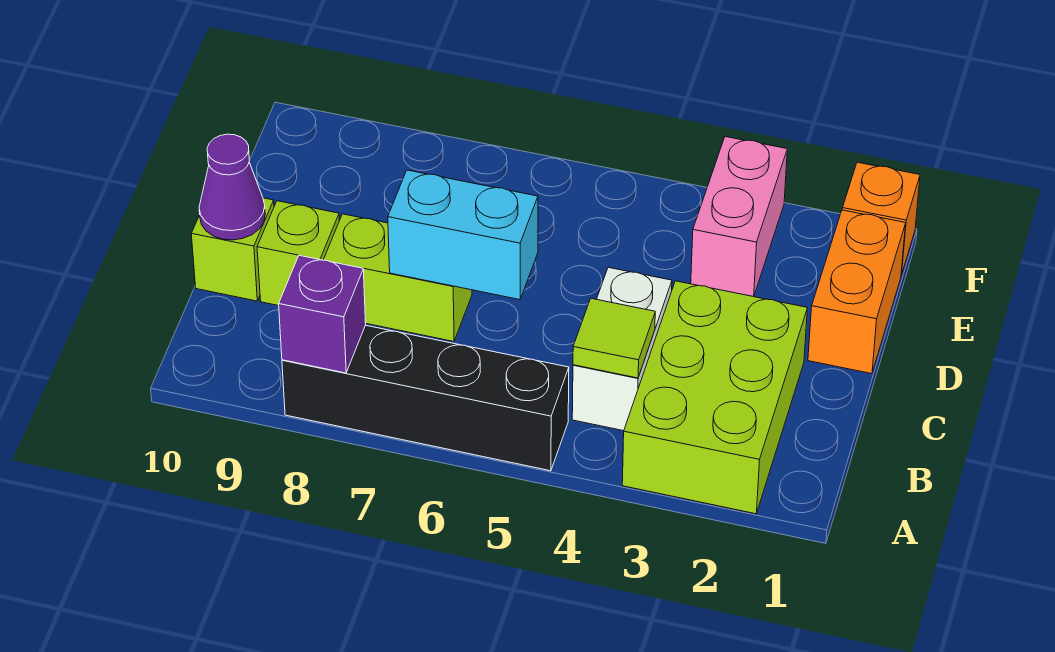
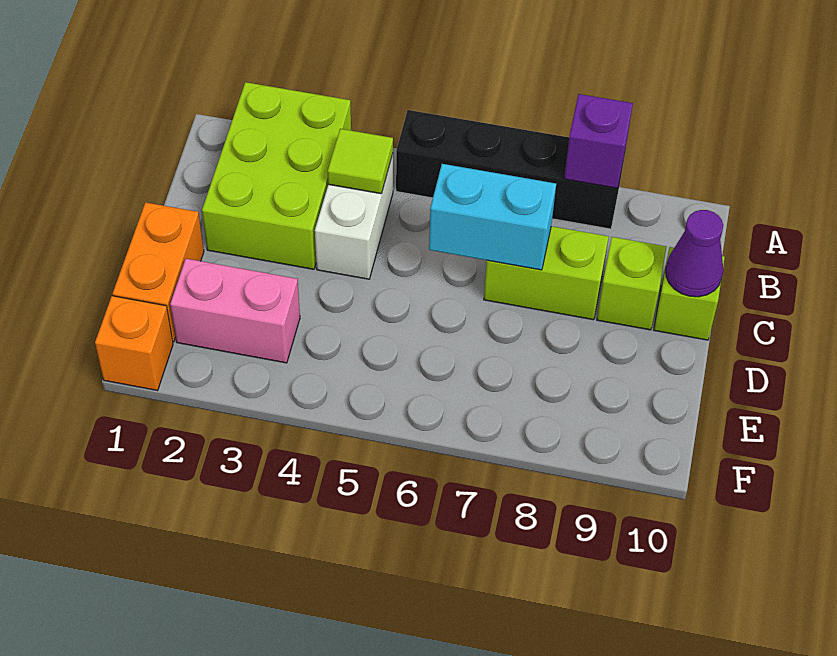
pink brick E3:F3 level 1 -> pink brick E2:E3 level 1

